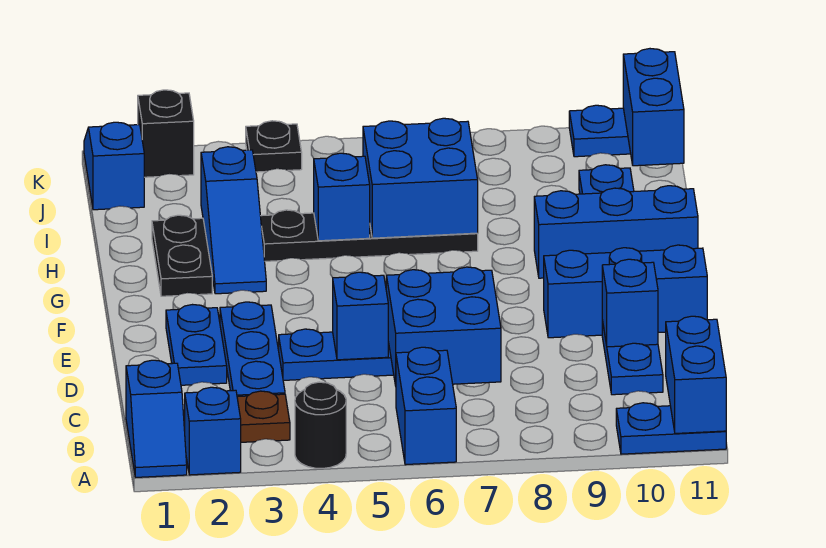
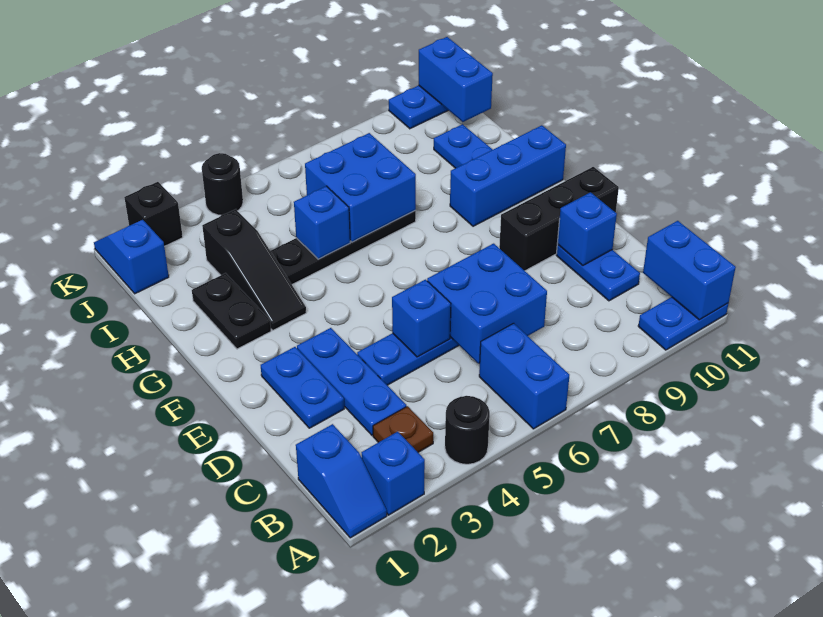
blue brick E9:E11 level 1 -> black brick E9:E11 level 1
blue slope G3:I3 level 1 top I -> black slope G3:I3 level 1 top I
black plate K4 level 1 -> black round brick K4 level 1

